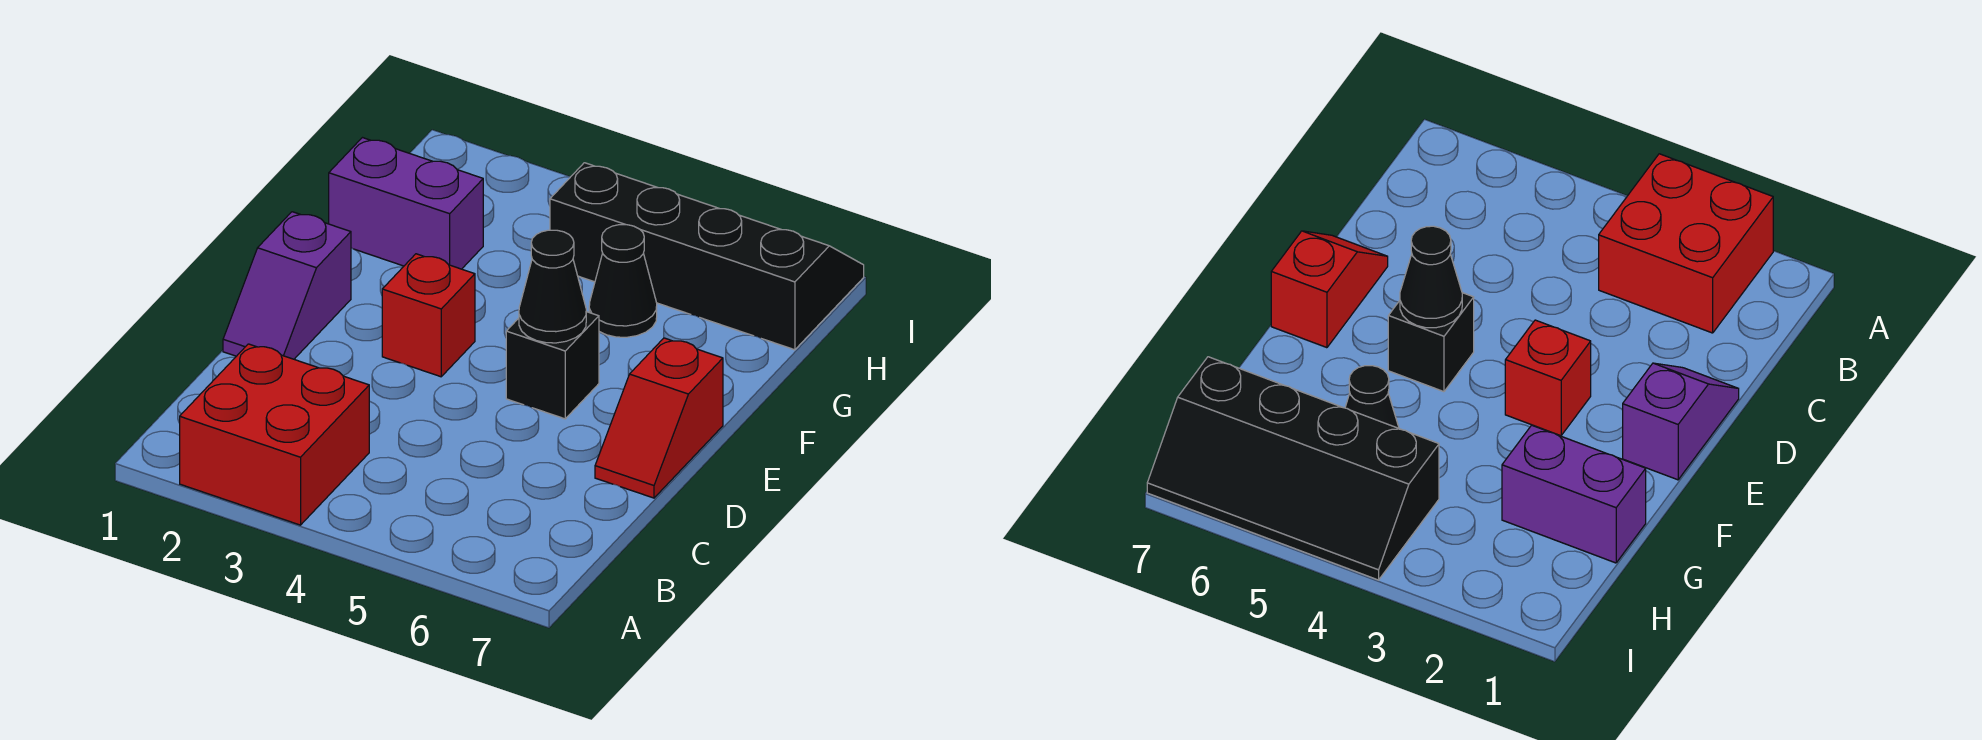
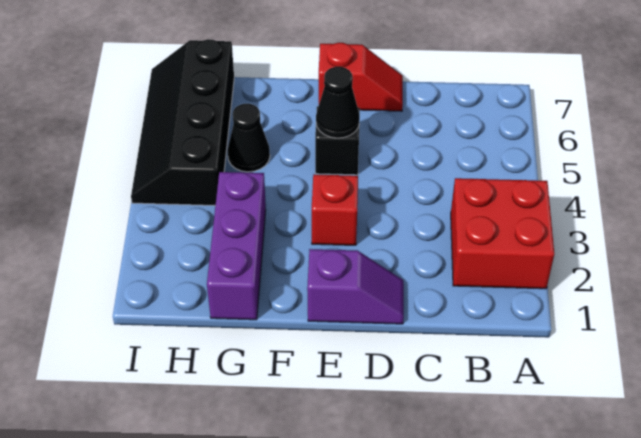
purple brick G1:G2 level 1 -> purple brick G1:G3 level 1

